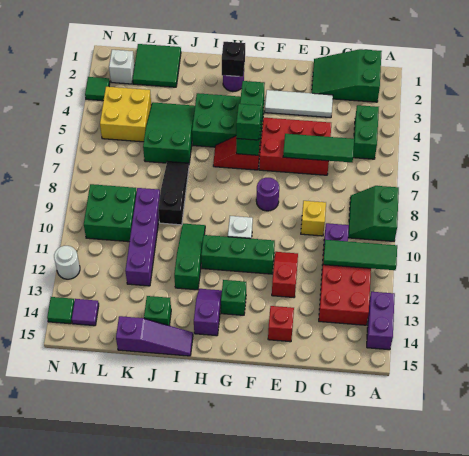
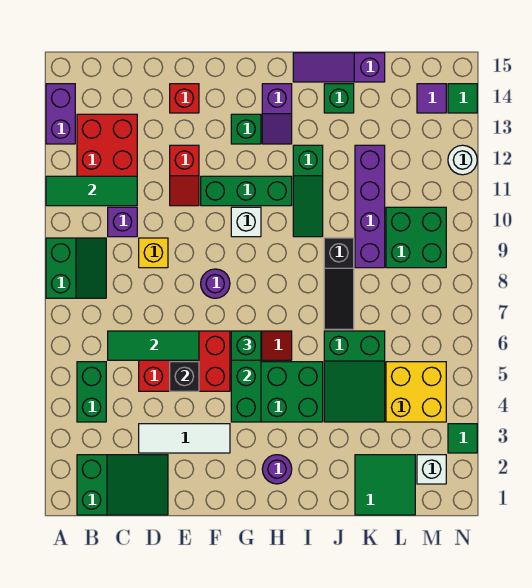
black brick H2 level 2 -> black brick E5 level 2

